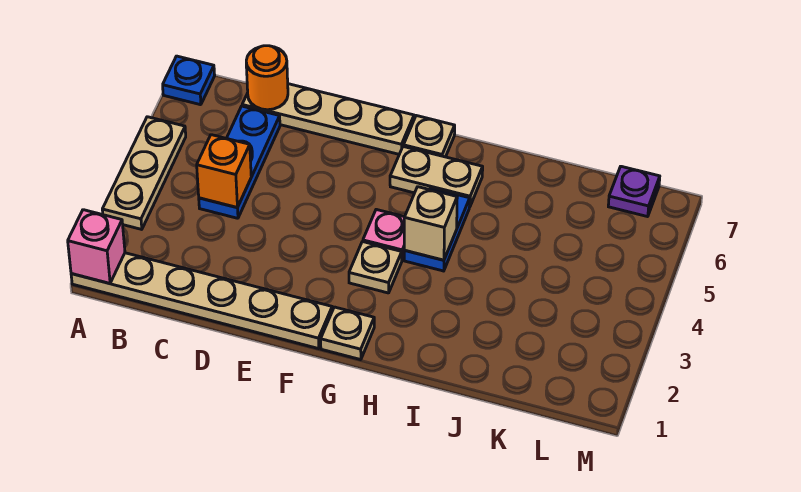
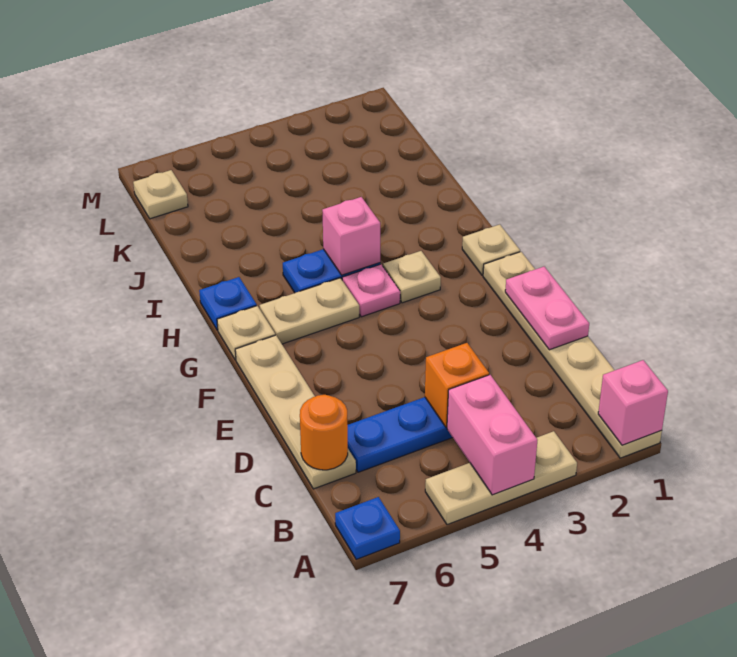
none -> pink brick A4:B4 level 2
none -> pink plate D1:E1 level 2
tan plate G6:H6 level 1 -> tan plate G5:G6 level 1
tan brick H4 level 2 -> pink brick H4 level 2
none -> blue plate H7 level 1
purple plate L7 level 1 -> tan plate L7 level 1

